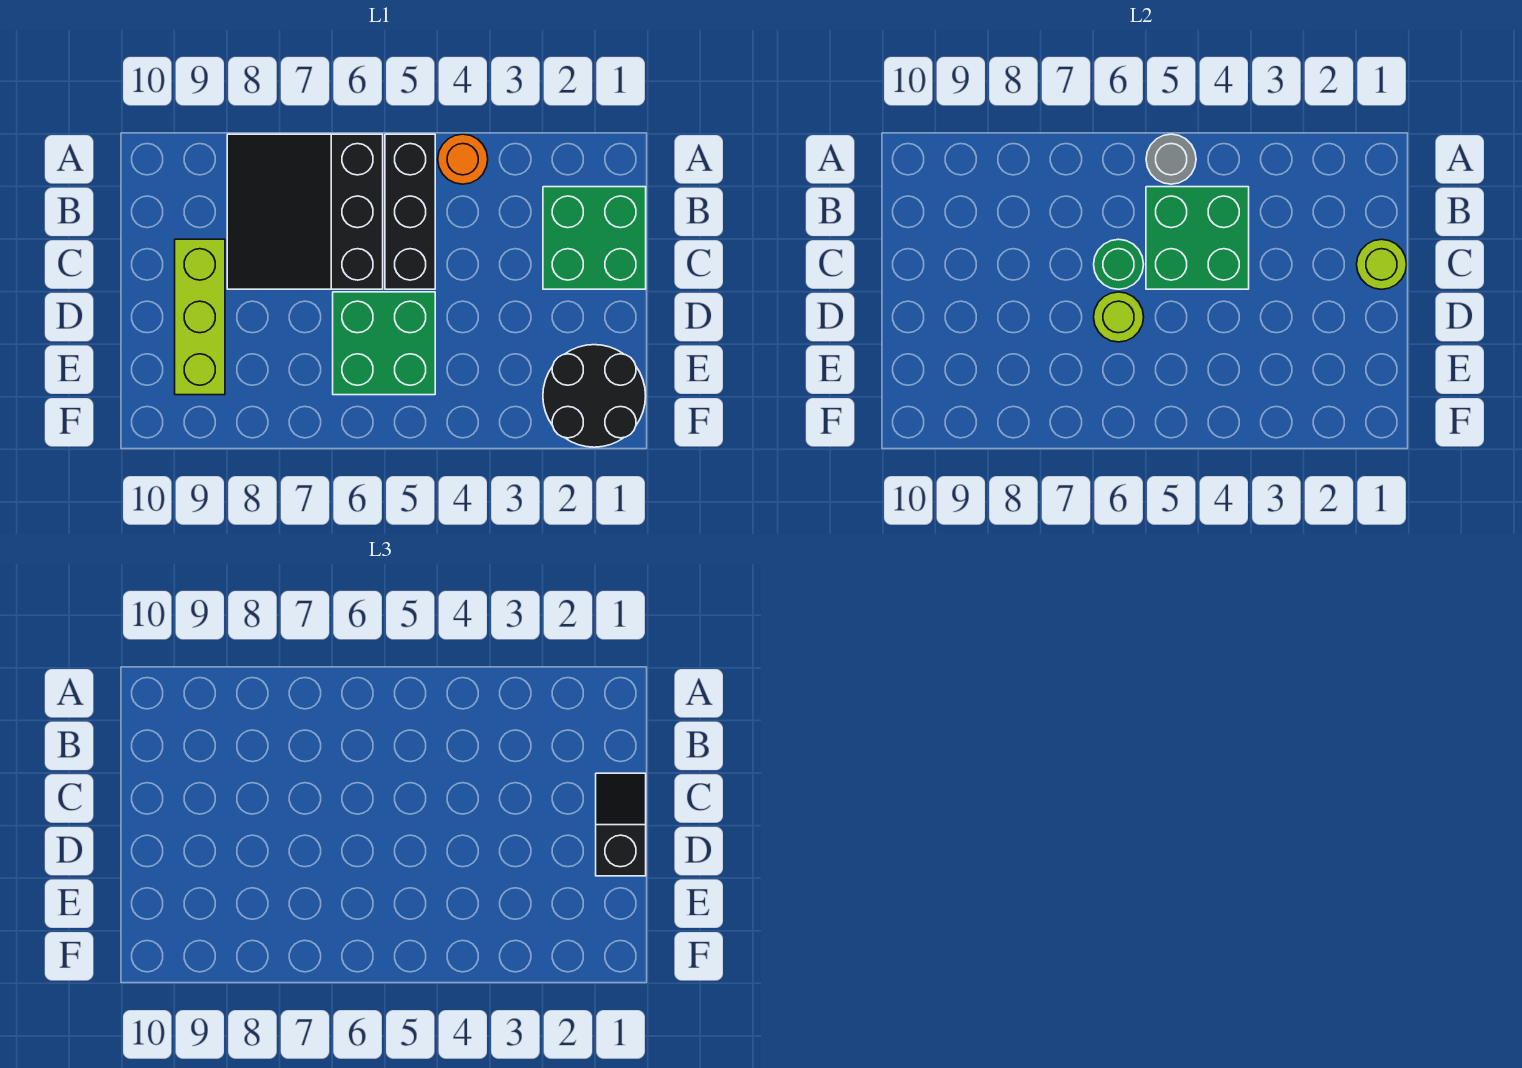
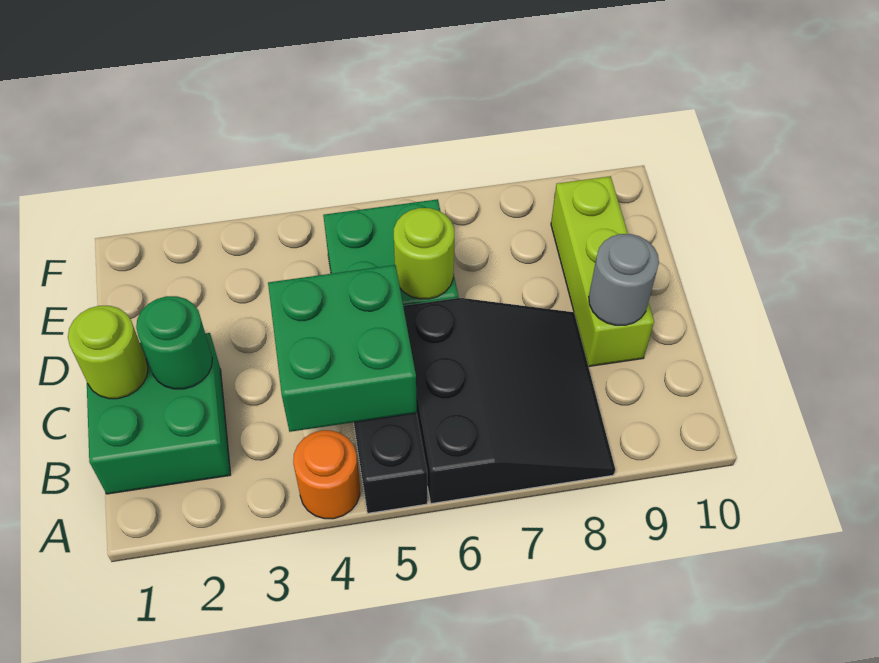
grey round brick A5 level 2 -> grey round brick C9 level 2
black slope C1:D1 level 3 top D -> none
green round brick C6 level 2 -> green round brick C2 level 2
black round brick E1:F2 level 1 -> none

